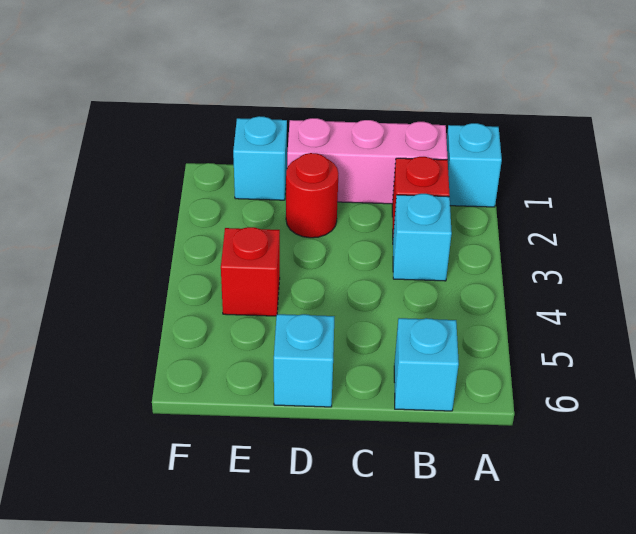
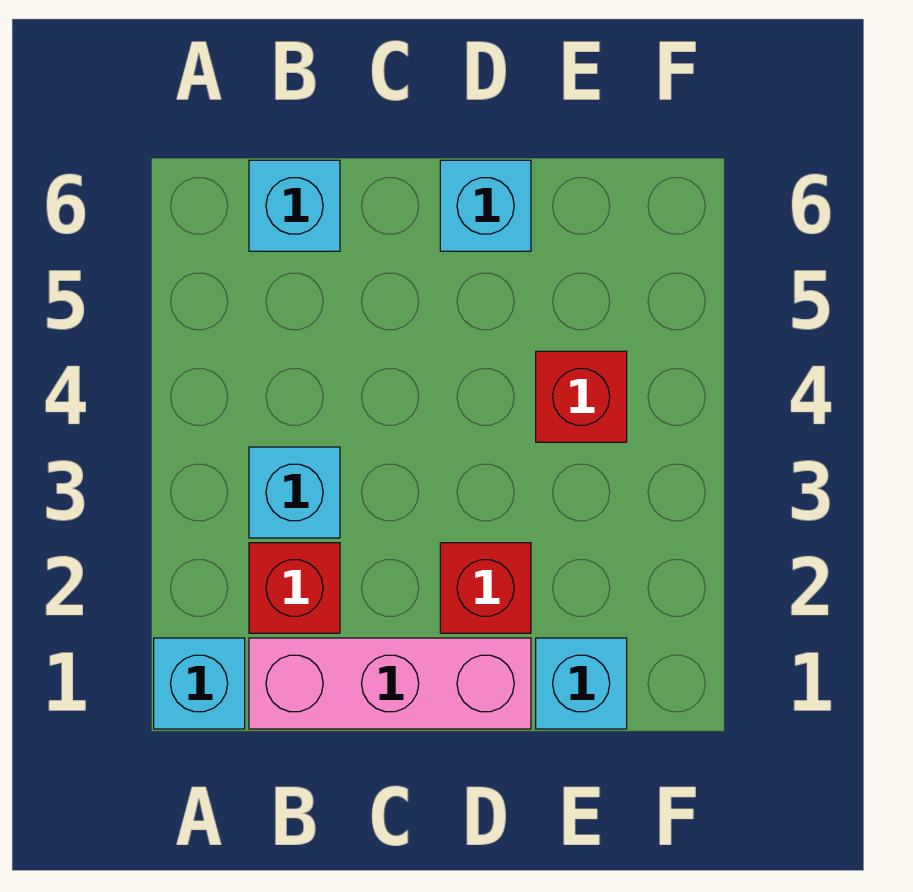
red round brick D2 level 1 -> red brick D2 level 1

